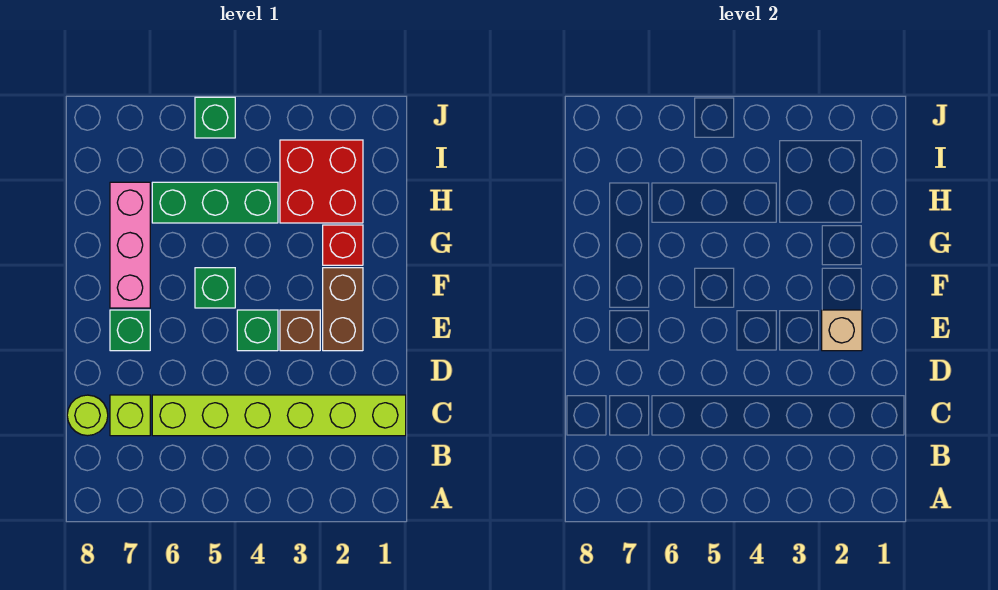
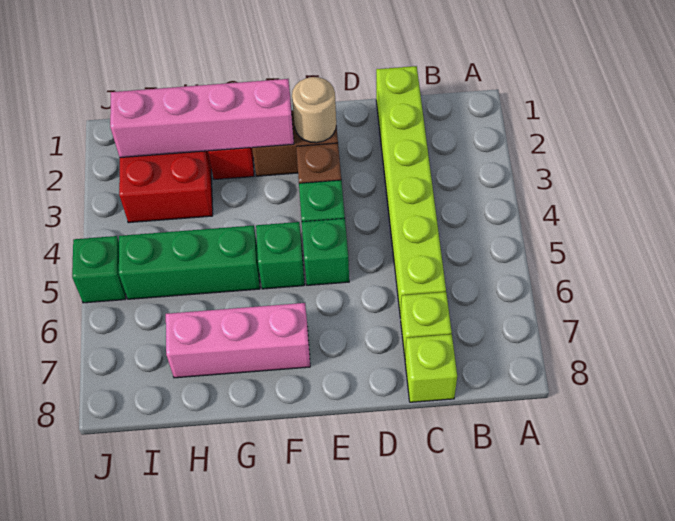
lime round brick C8 level 1 -> lime brick C8 level 1
tan brick E2 level 2 -> tan round brick E2 level 2
green brick E7 level 1 -> green brick E5 level 1
none -> pink brick F2:I2 level 2
green brick H4:H6 level 1 -> green brick G5:I5 level 1

